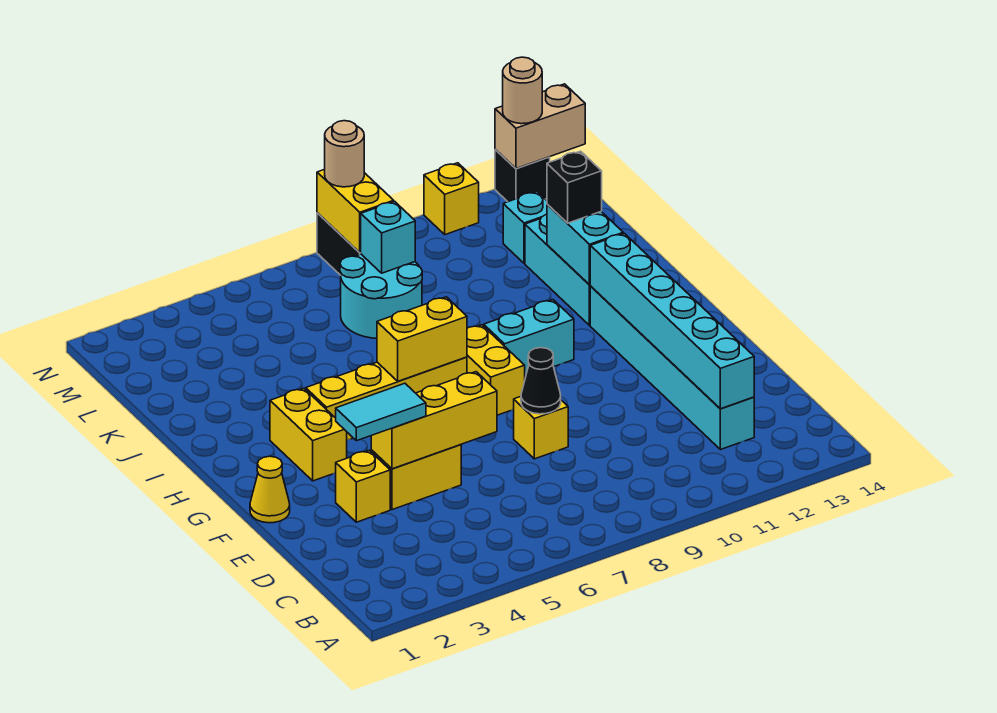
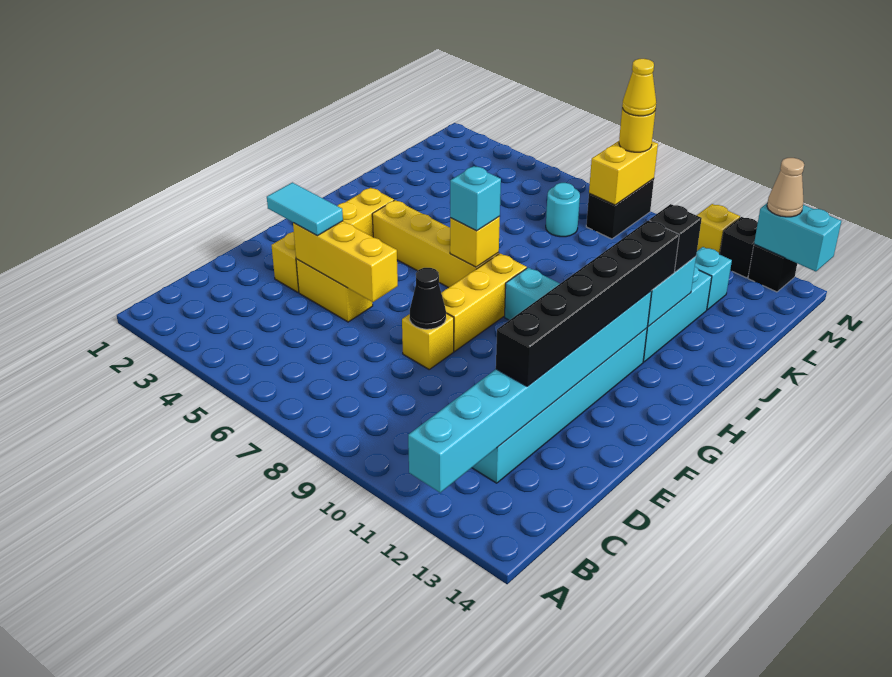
cyan brick C12:H12 level 2 -> cyan brick A12:H12 level 2
none -> black brick D12:I12 level 3
yellow cone F1 level 1 -> yellow cone N8 level 4
yellow brick G8:H8 level 1 -> yellow brick F8:H8 level 1
yellow brick H6:H7 level 2 -> yellow brick H7 level 2
cyan round brick K7:L8 level 1 -> cyan round brick L7 level 1
cyan brick L8 level 2 -> cyan brick H7 level 3
tan round brick N8 level 3 -> yellow round brick N8 level 3
none -> black brick N12 level 1
tan brick N13:N14 level 2 -> cyan brick N13:N14 level 2
tan round brick N13 level 3 -> tan cone N13 level 3

